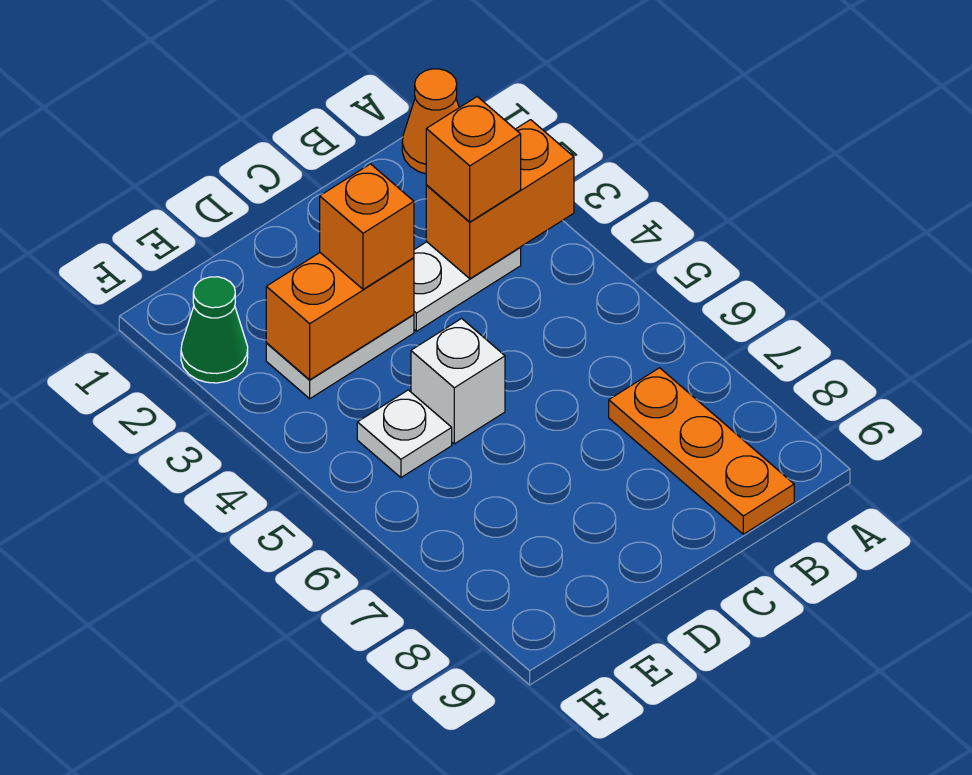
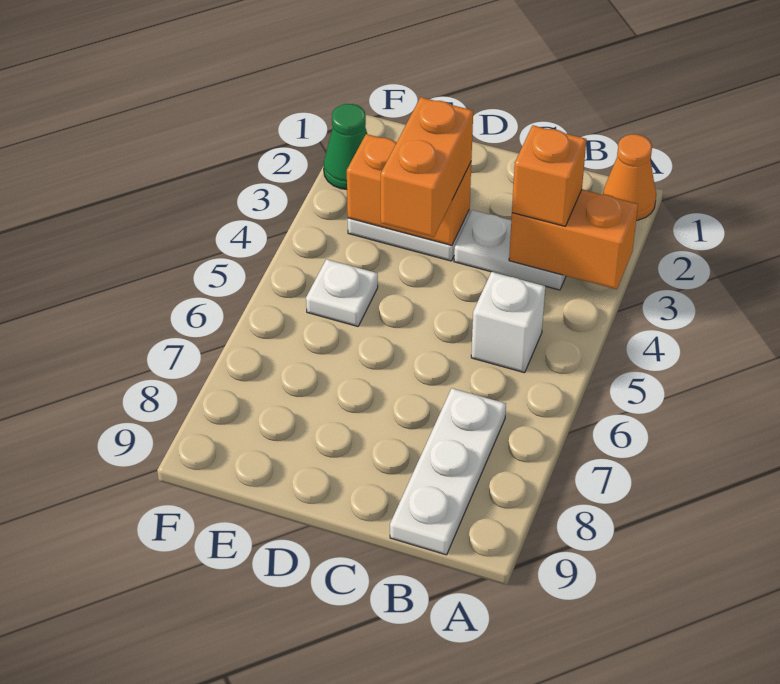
orange plate B7:B9 level 1 -> white plate B7:B9 level 1
orange brick D3 level 3 -> orange brick D3:D4 level 3
white brick D5 level 1 -> white brick B5 level 1

